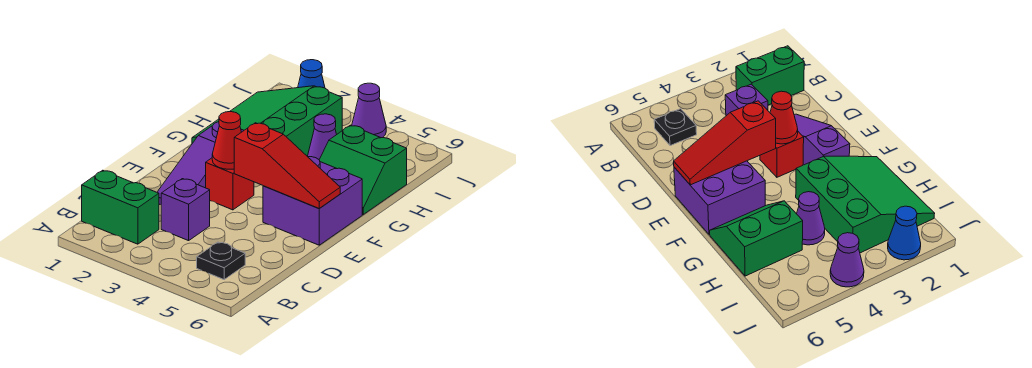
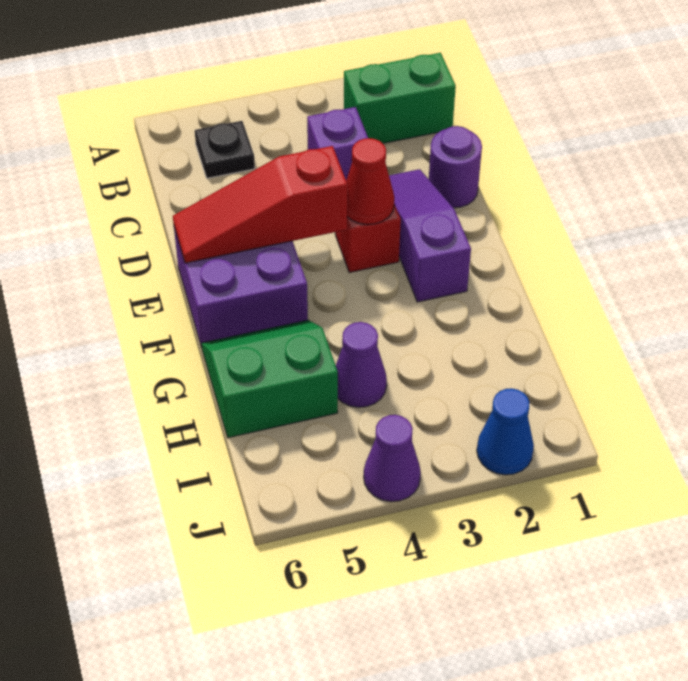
none -> purple round brick D1 level 1
green slope G1:I3 level 1 top 3 -> none

